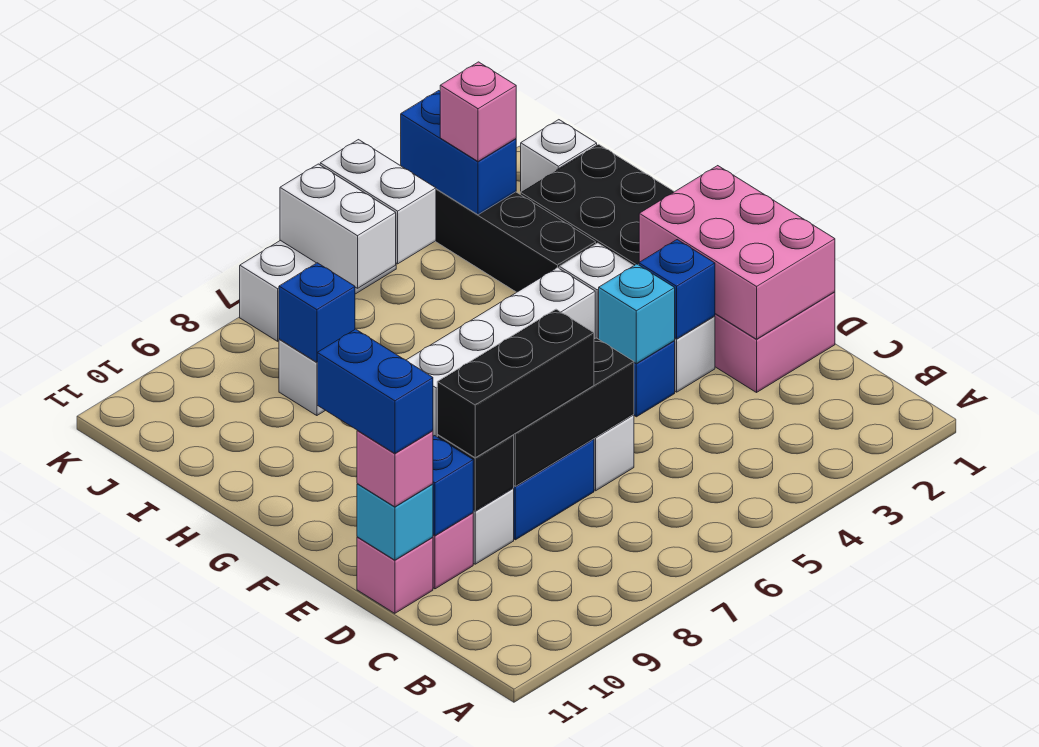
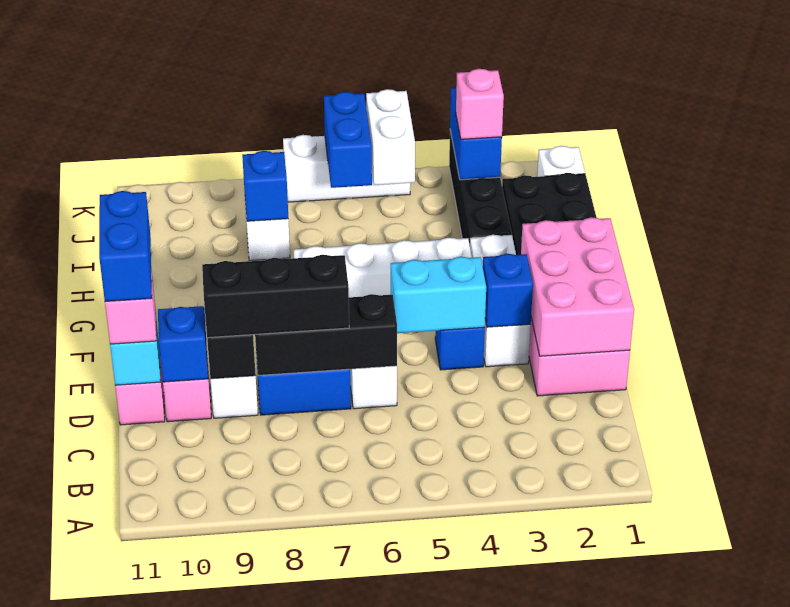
cyan brick E4 level 2 -> cyan brick E4:E5 level 2
white brick J6:K6 level 2 -> blue brick J6:K6 level 2

